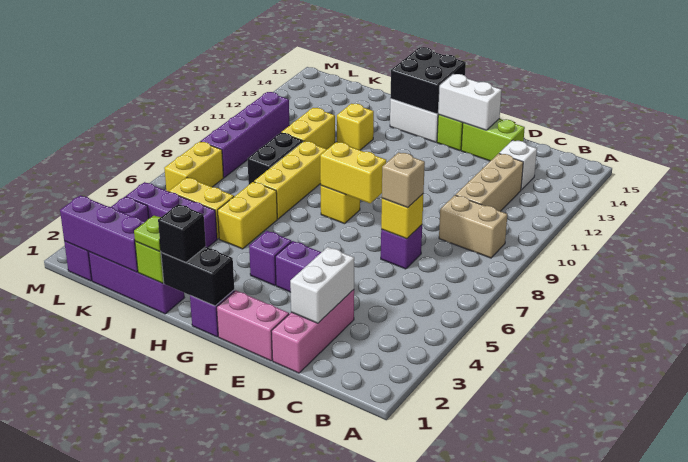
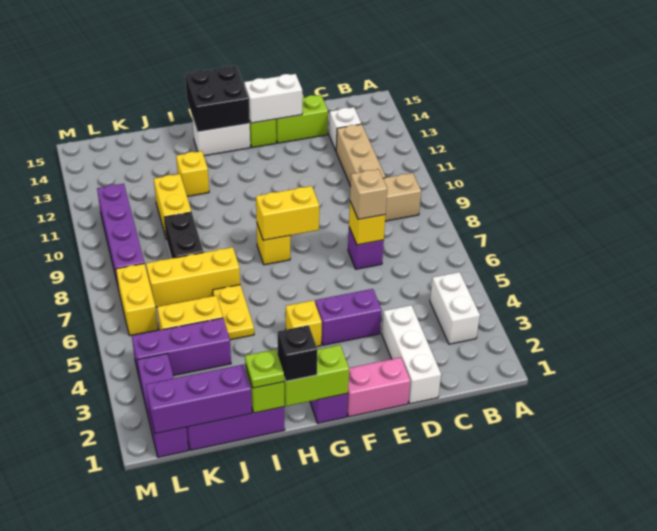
pink brick D1:D3 level 1 -> white brick D1:D3 level 1
white brick D2:D3 level 2 -> white brick B3:B4 level 1
black brick G1:H1 level 2 -> lime brick G1:H1 level 2
purple brick G4 level 1 -> yellow brick G4 level 1
yellow brick I5:I6 level 1 -> yellow plate I5:I6 level 1
yellow brick I7:I9 level 1 -> yellow brick I7:K7 level 1

